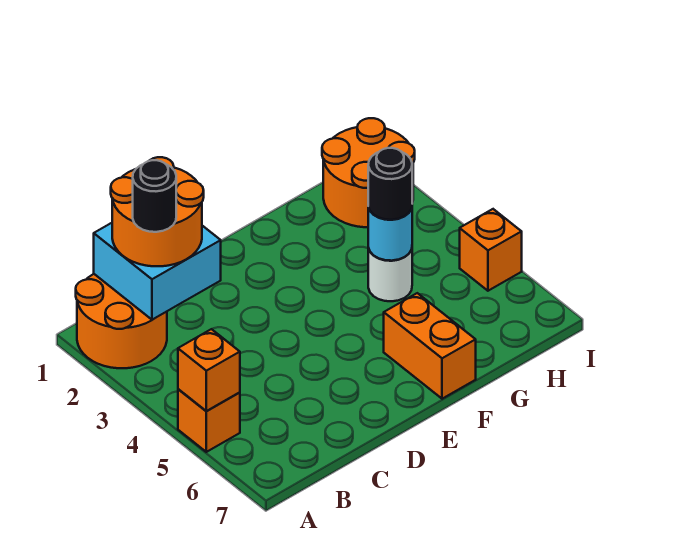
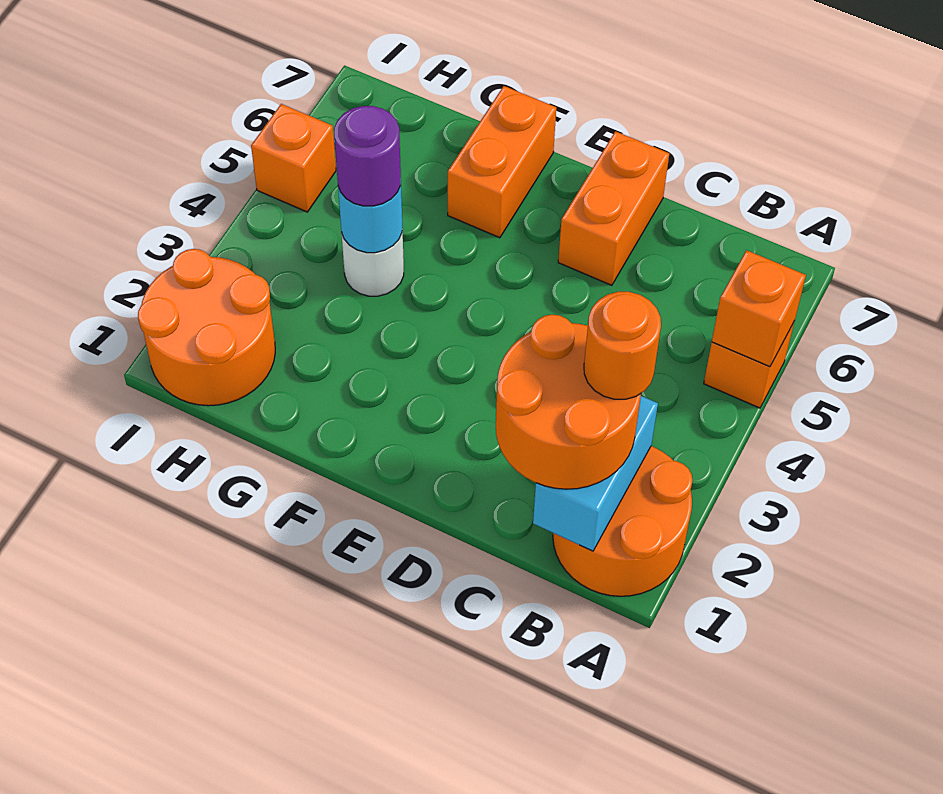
cyan brick B1:C2 level 2 -> cyan brick B1:B2 level 2
black round brick B2 level 4 -> orange round brick B2 level 4
none -> orange brick D6:D7 level 1
black round brick G4 level 3 -> purple round brick G4 level 3

